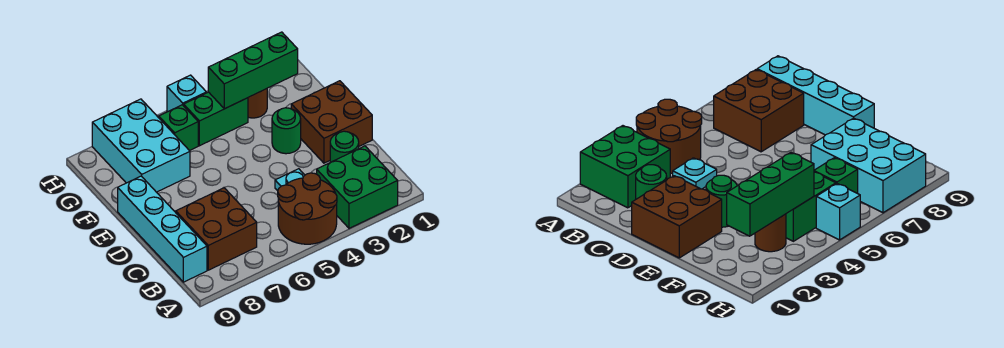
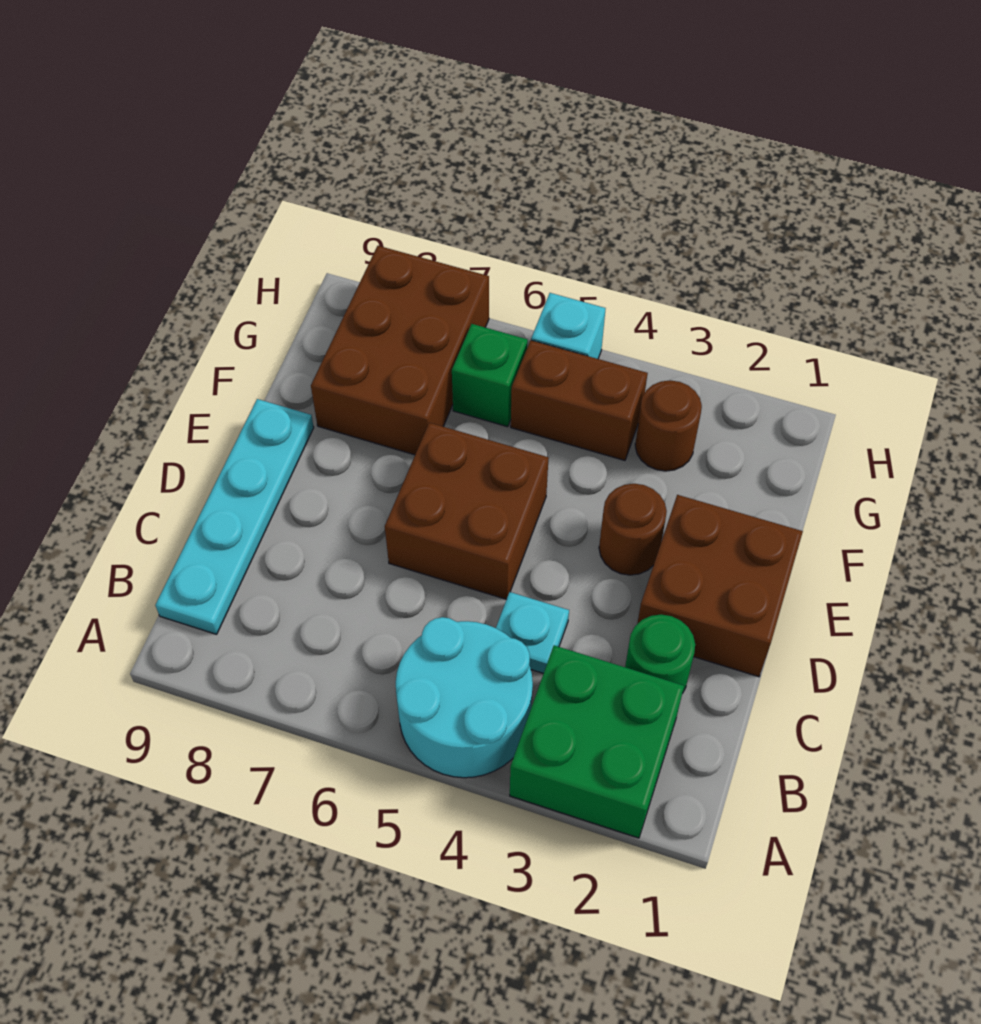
brown round brick A4:B5 level 1 -> cyan round brick A4:B5 level 1
brown brick B7:C8 level 1 -> brown brick D5:E6 level 1
cyan brick B9:E9 level 1 -> cyan plate B9:E9 level 1
green round brick E3 level 1 -> brown round brick E3 level 1
cyan brick F7:H8 level 1 -> brown brick F7:H8 level 1
green brick G2:G4 level 2 -> none
green brick G4:G5 level 1 -> brown brick G4:G5 level 1

